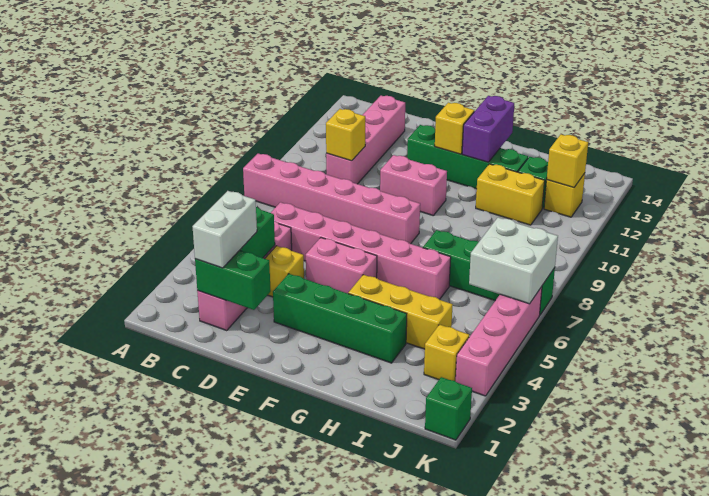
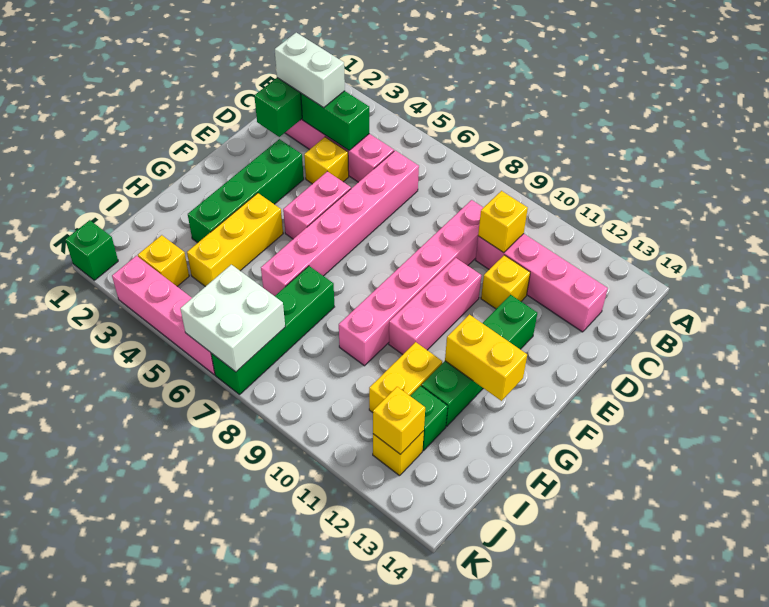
pink brick A8:F8 level 1 -> pink brick C9:H9 level 1
pink brick E10:F10 level 1 -> pink brick E10:G10 level 1
yellow brick F12 level 2 -> yellow brick D11 level 1
purple brick G12:G13 level 2 -> yellow brick G12:G13 level 2

